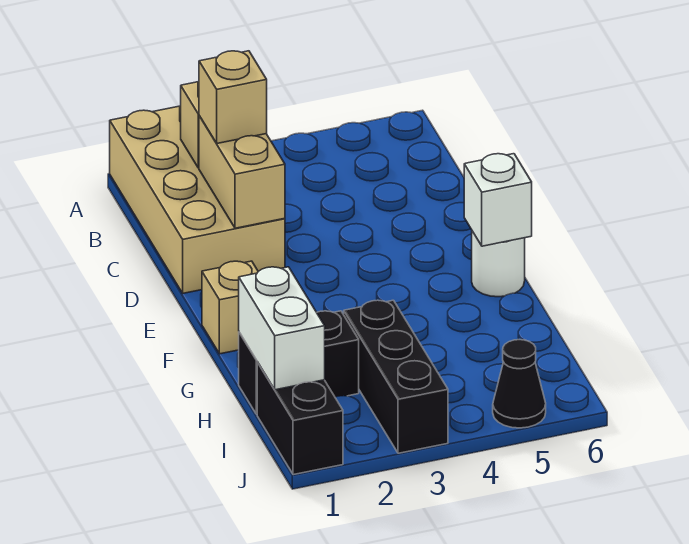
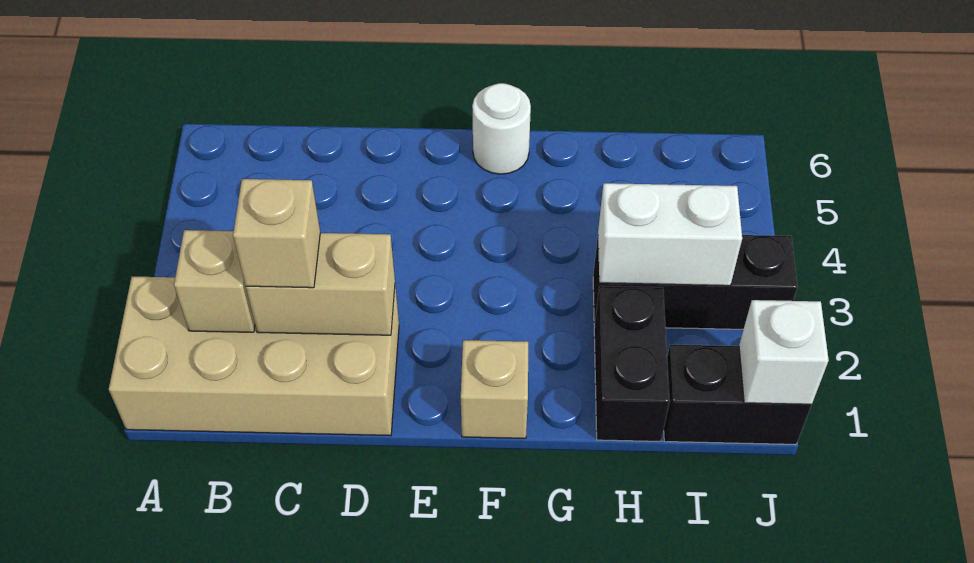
white brick F6 level 2 -> white brick J1 level 2
white brick H1:I1 level 2 -> white brick H3:I3 level 2
black cone J5 level 1 -> none

